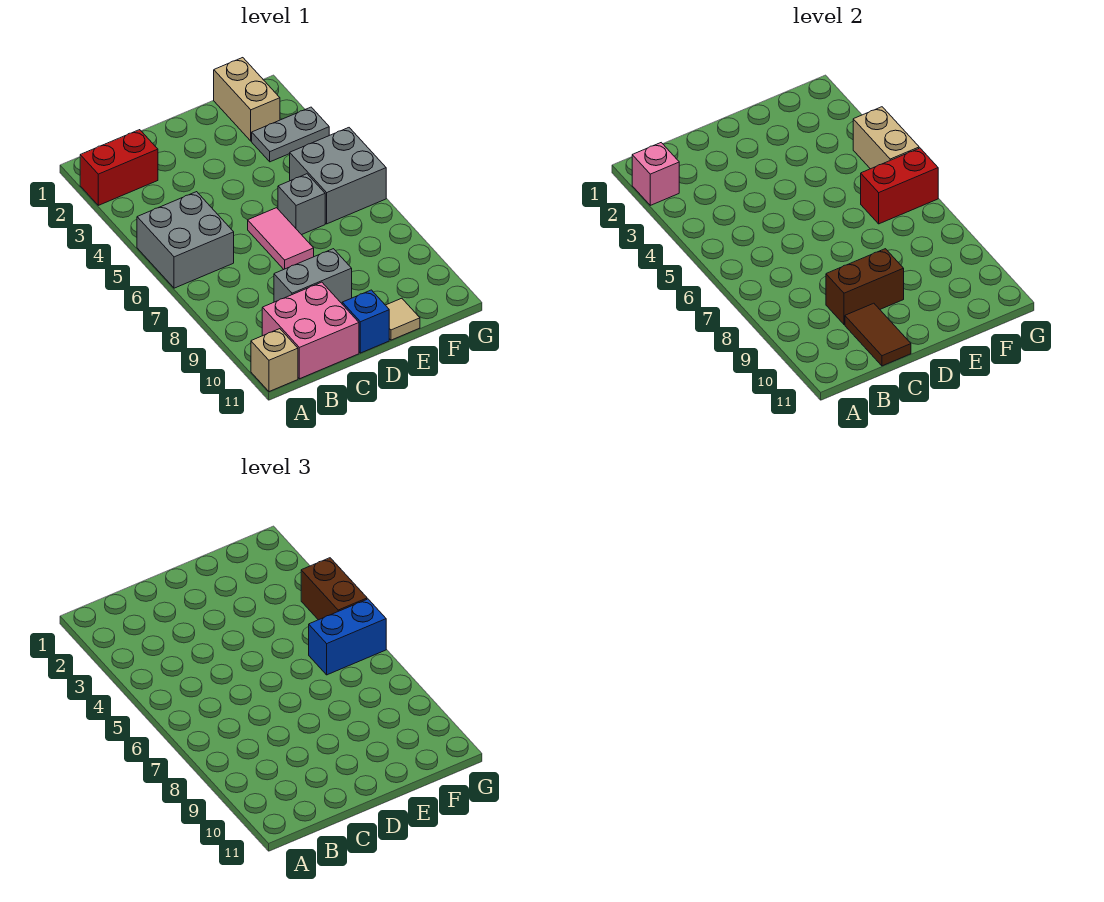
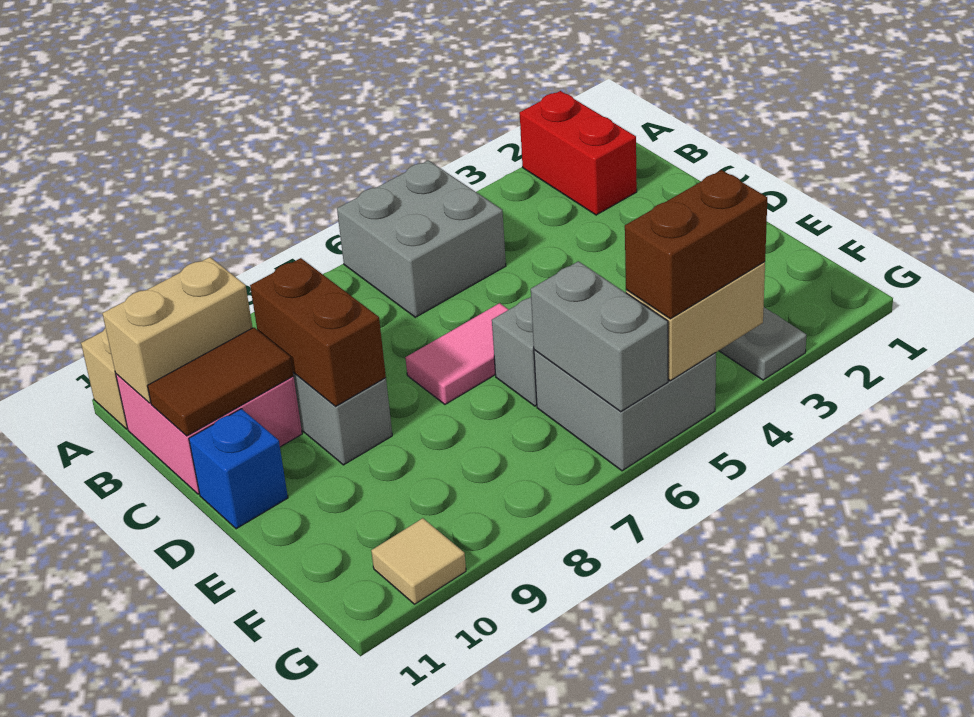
pink brick A2 level 2 -> none
tan tile E11 level 1 -> tan tile G10 level 1
tan brick F1:F2 level 1 -> tan brick B10:B11 level 2
red brick F6:G6 level 2 -> grey brick F6:G6 level 2
blue brick F6:G6 level 3 -> none

